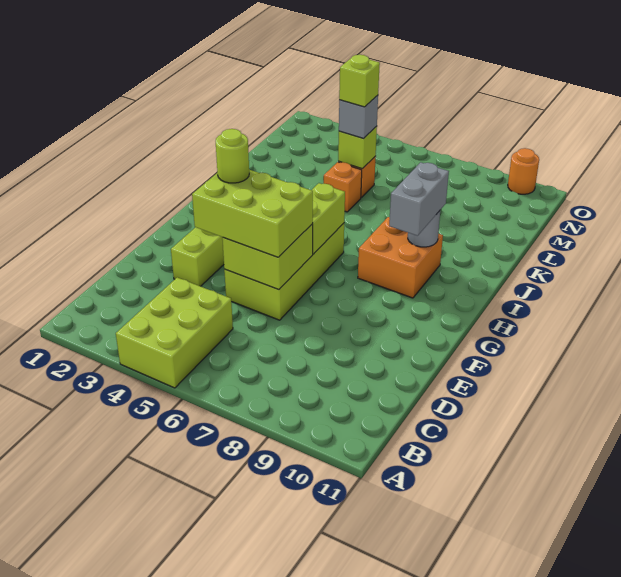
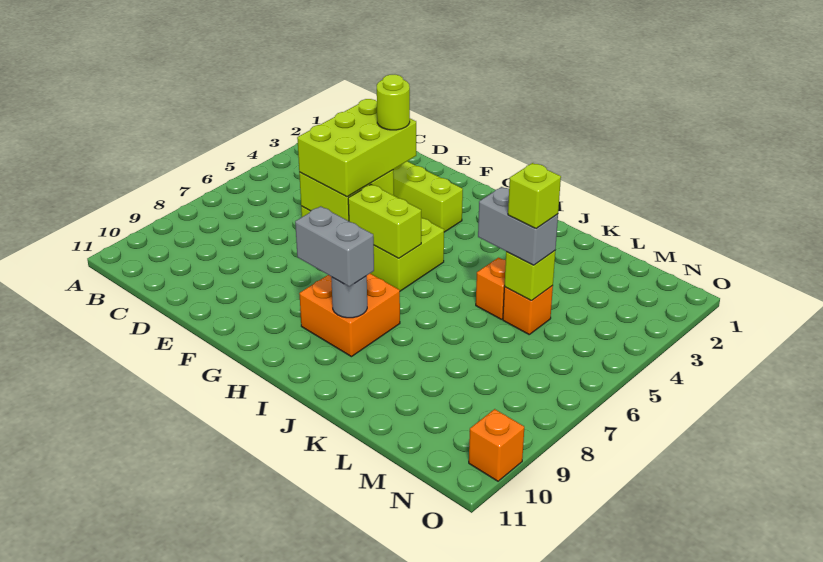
lime brick A4:C5 level 1 -> none
grey brick L5 level 3 -> grey brick K5:L5 level 3
orange round brick O10 level 1 -> orange brick O10 level 1

